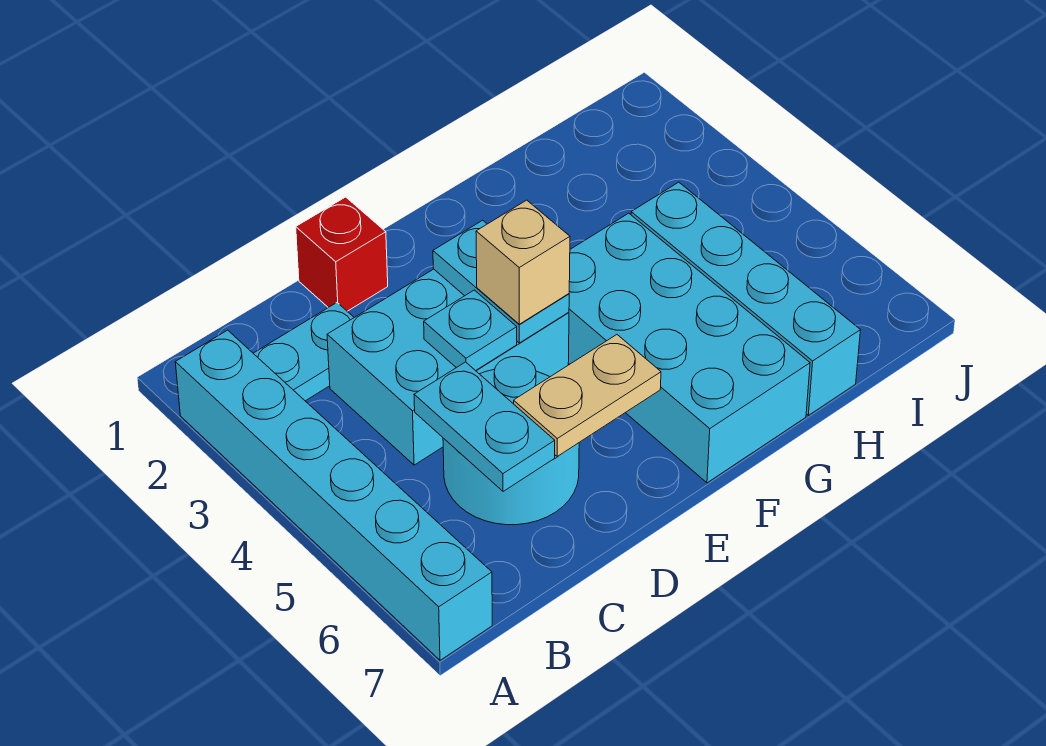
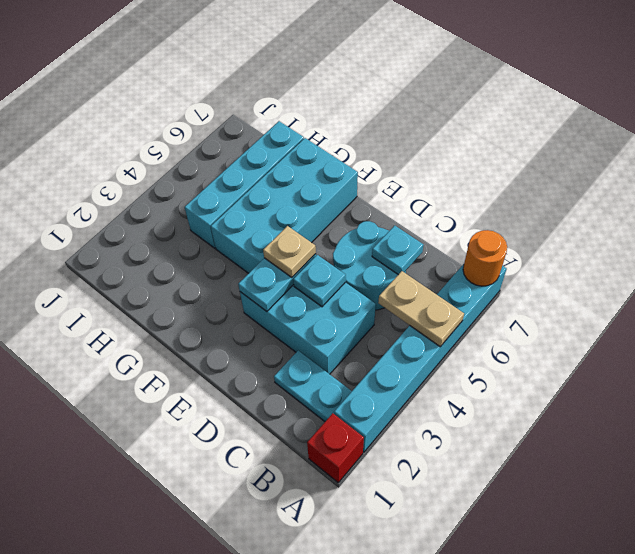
none -> orange round brick A7 level 2
cyan plate C5:C6 level 2 -> cyan plate C6 level 2
red brick D1 level 1 -> red brick A1 level 1
tan plate D6:E6 level 2 -> tan plate A5:B5 level 2
tan brick E4 level 3 -> tan plate E4 level 3

